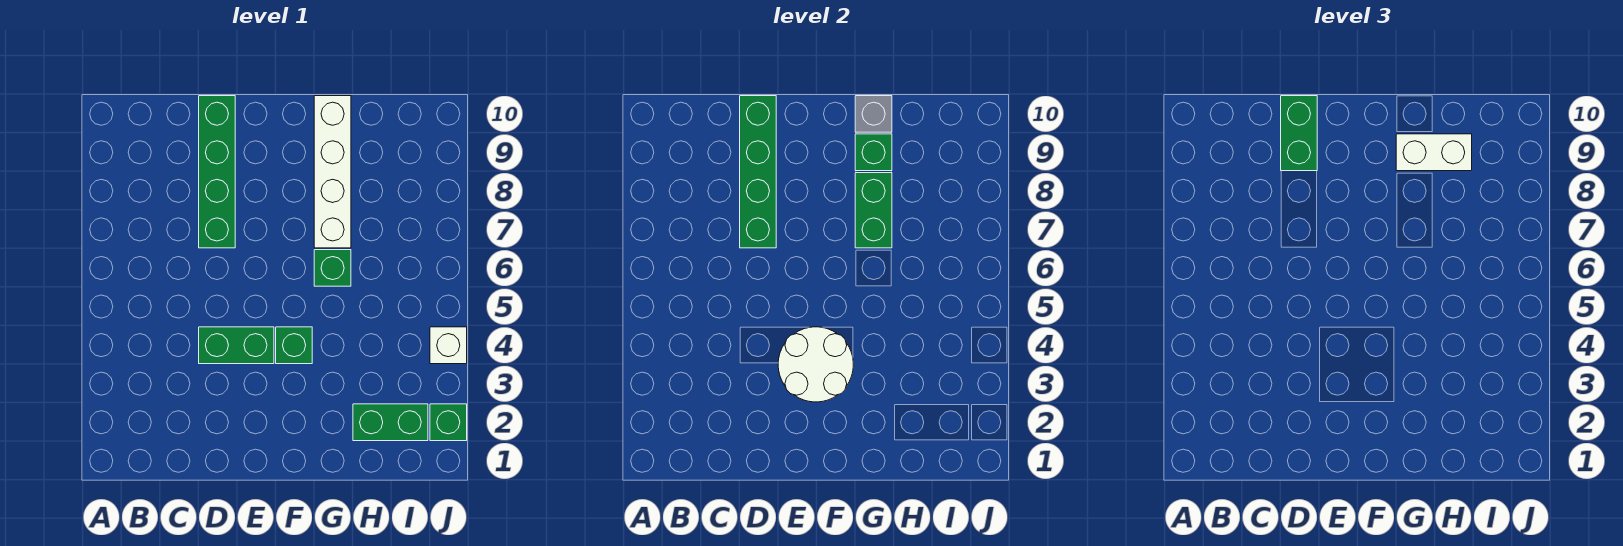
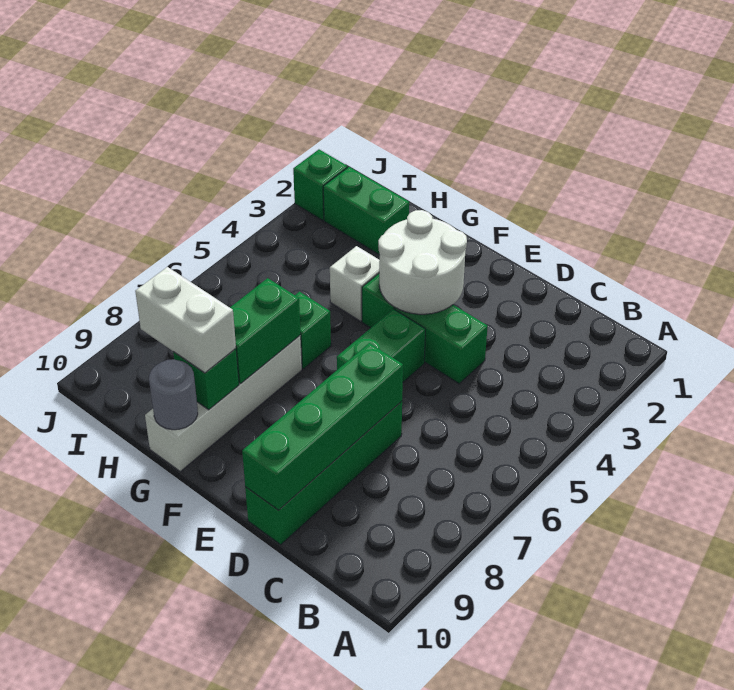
green brick D9:D10 level 3 -> green brick E5:E6 level 1
grey brick G10 level 2 -> grey round brick G10 level 2
white brick J4 level 1 -> white brick G4 level 1

